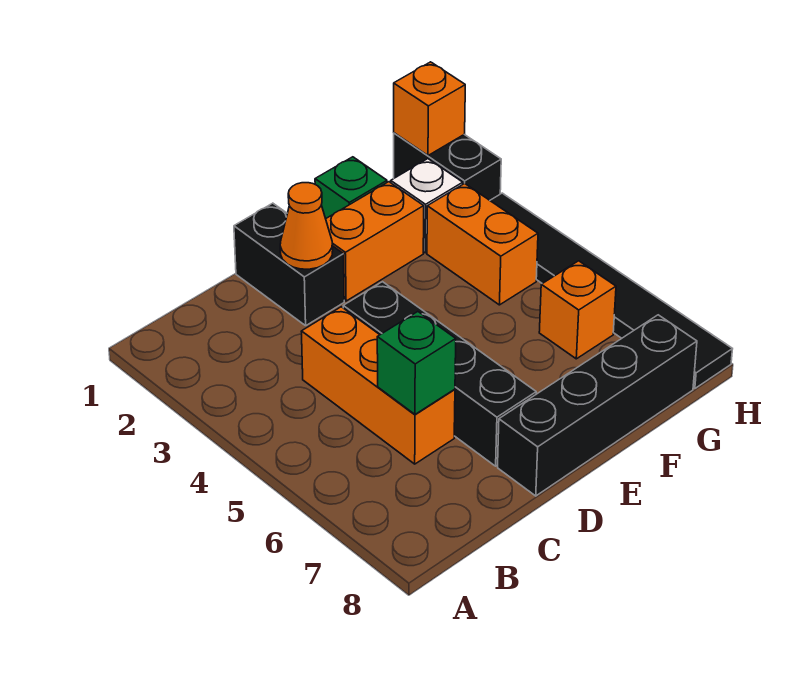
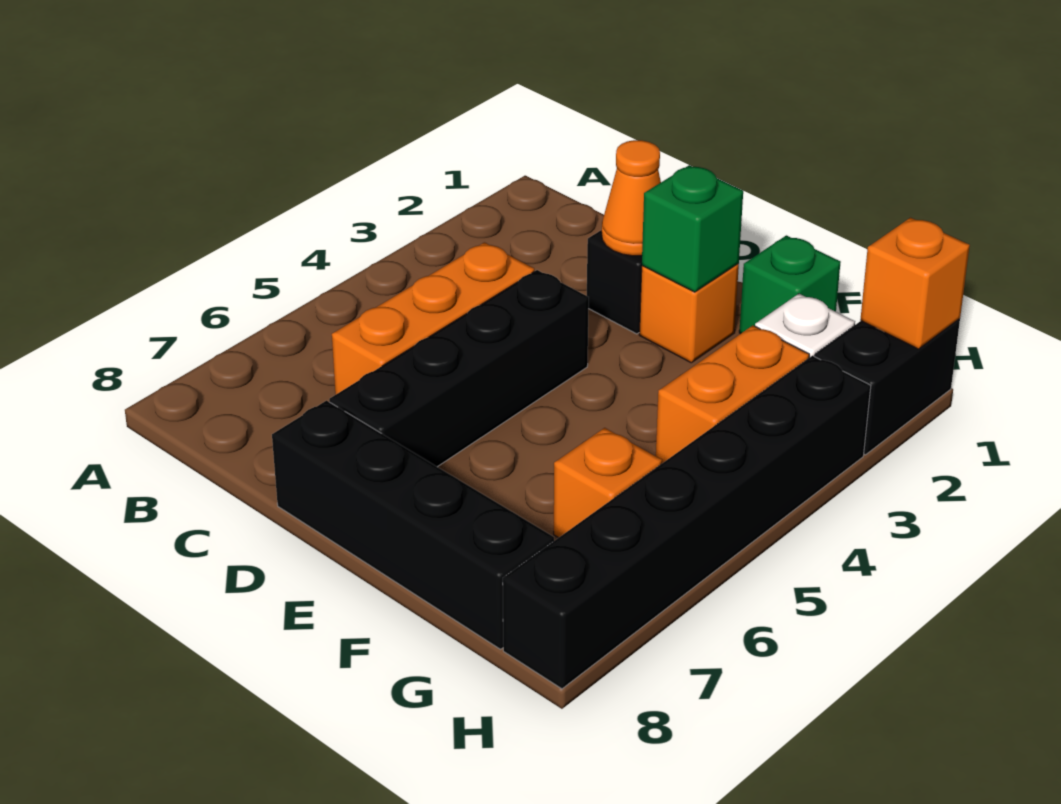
green brick C6 level 2 -> green brick E2 level 2
orange brick E2:F2 level 1 -> orange brick E2 level 1
black tile H3:H8 level 1 -> black brick H3:H8 level 1

